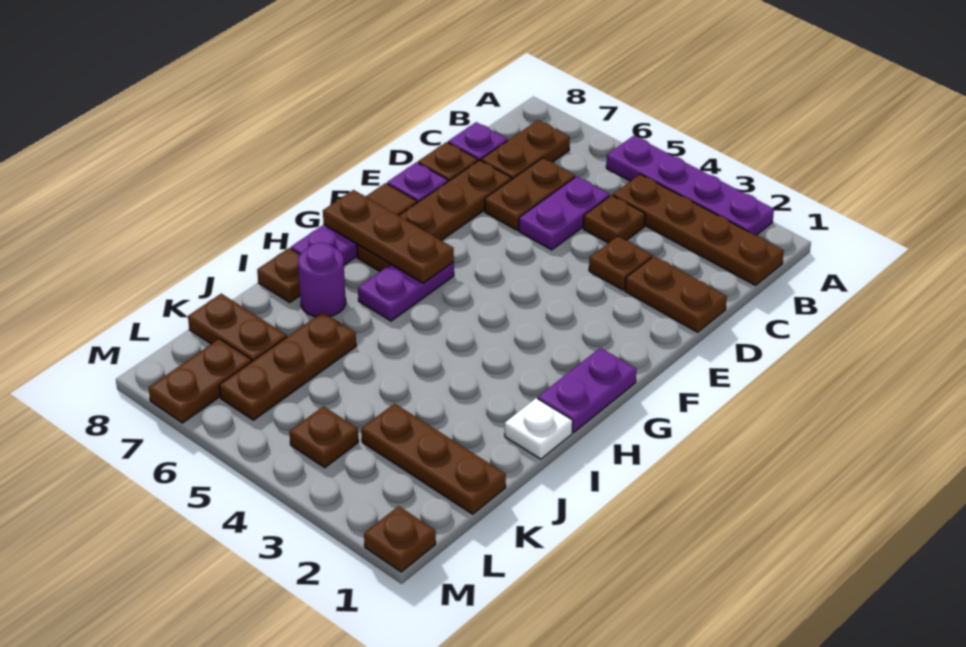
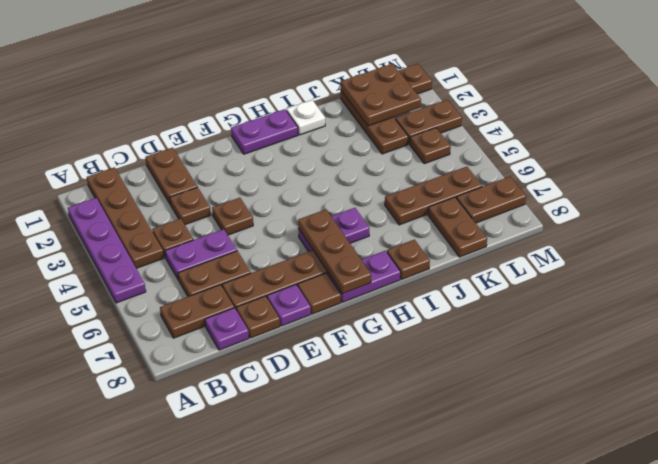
none -> brown plate E4 level 1
purple round brick I7 level 1 -> none
none -> brown plate K1:L2 level 2
none -> brown plate L3:M3 level 1

